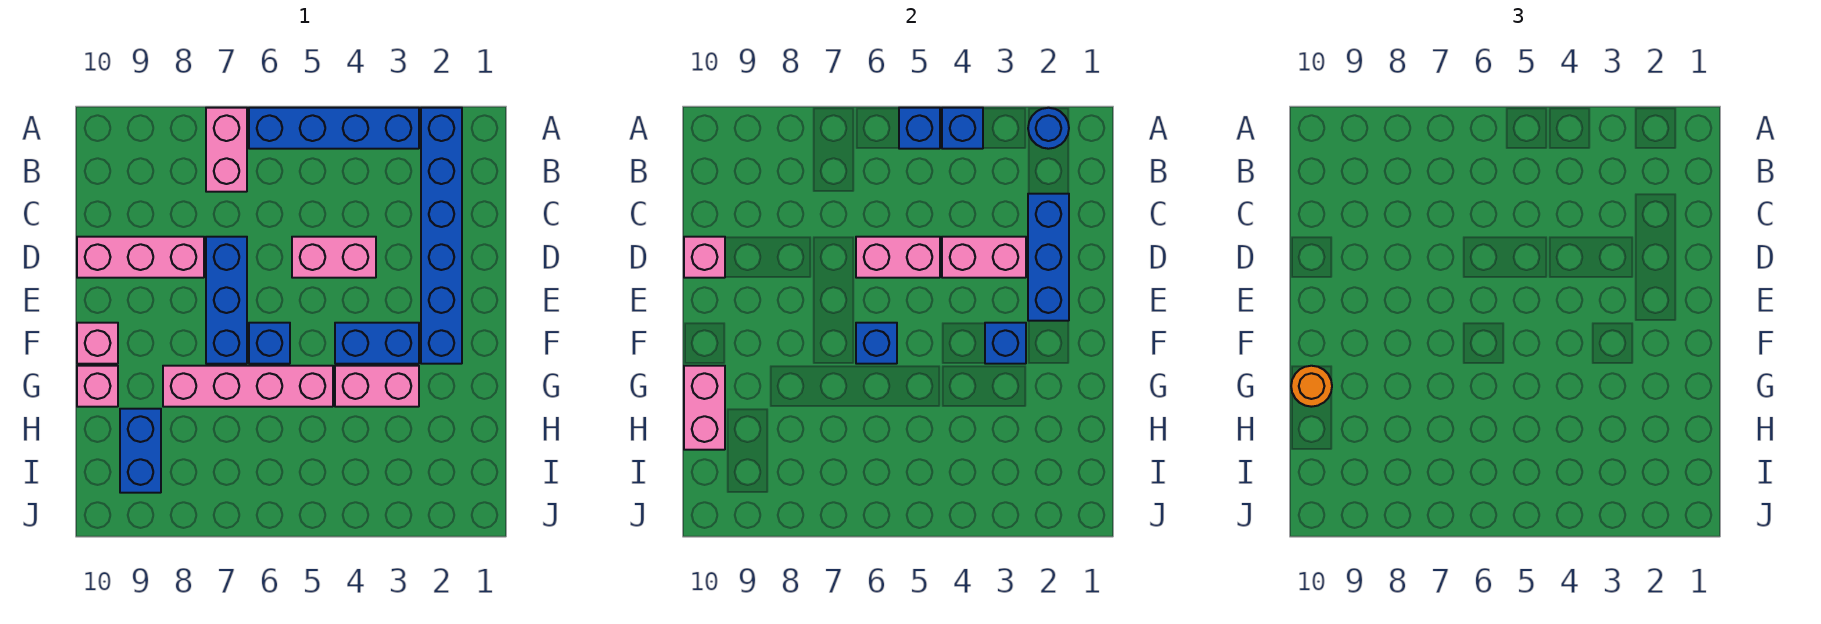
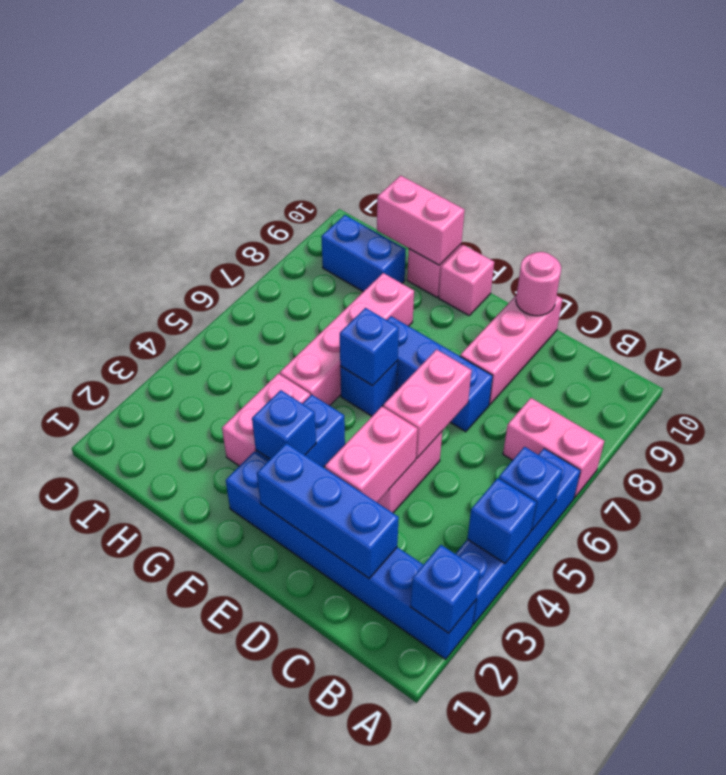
blue round brick A2 level 2 -> blue brick A2 level 2
pink brick D10 level 2 -> pink round brick D10 level 2
orange round brick G10 level 3 -> none

